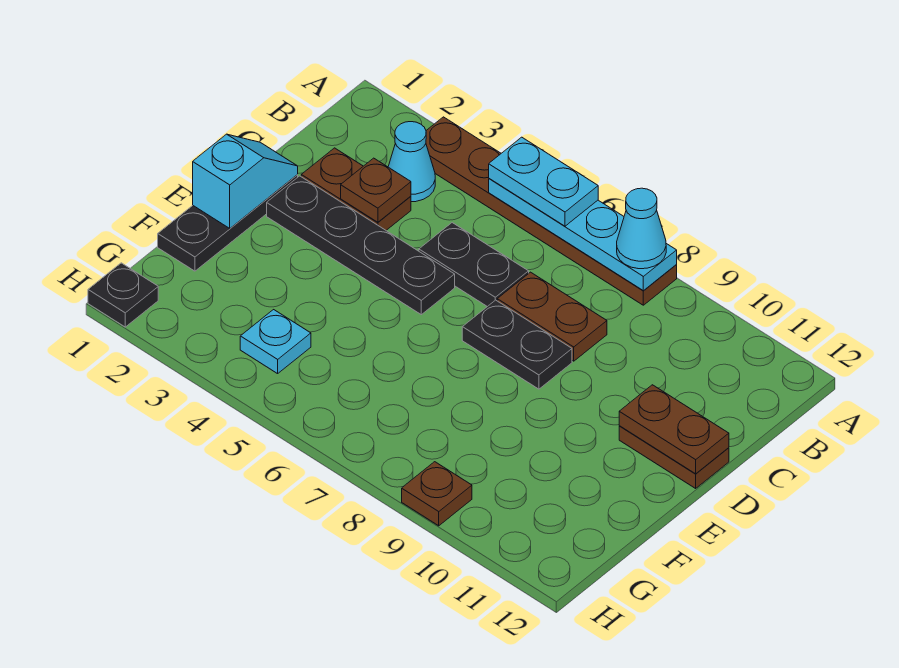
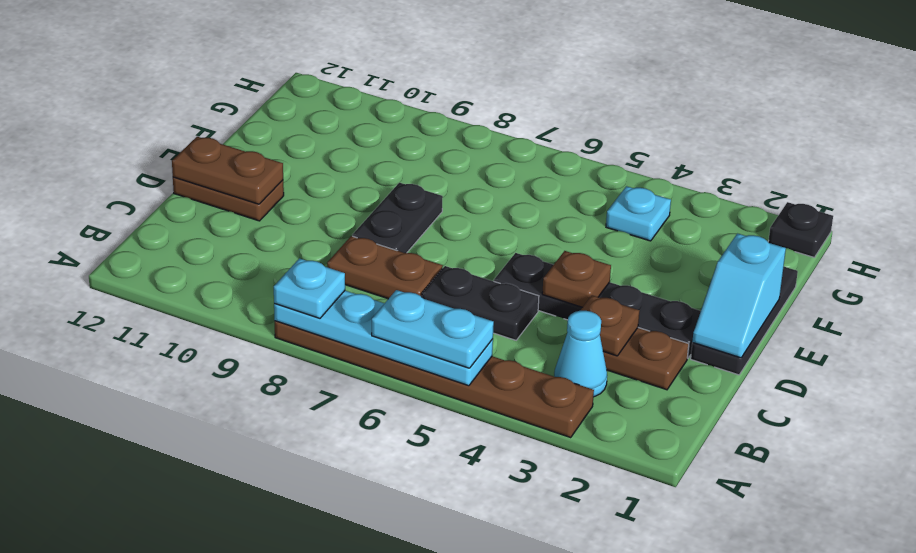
cyan cone A8 level 3 -> cyan plate A8 level 3
black plate D7:D8 level 1 -> black plate D8:E8 level 1
brown plate H9 level 1 -> brown plate D4 level 2

